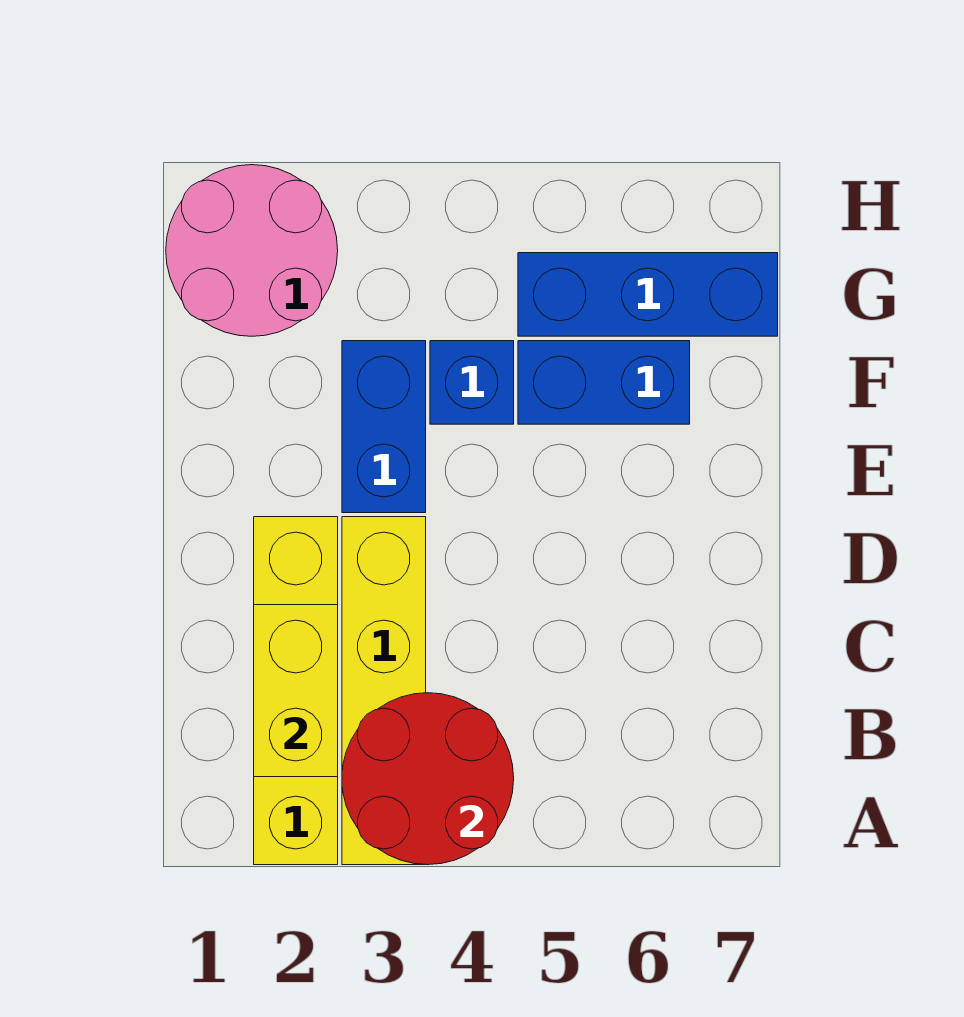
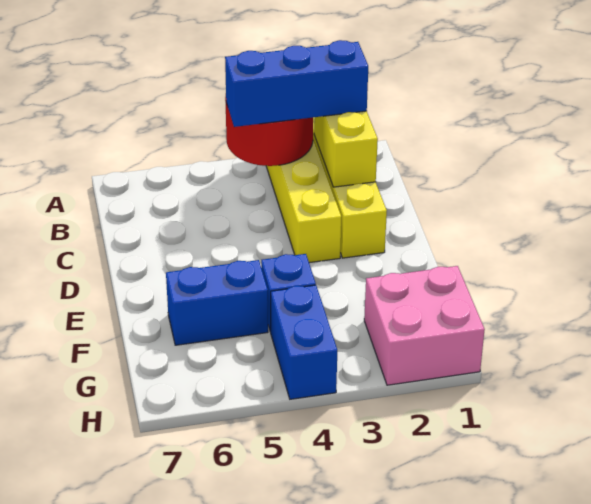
blue brick E3:F3 level 1 -> blue brick G4:H4 level 1
pink round brick G1:H2 level 1 -> pink brick G1:H2 level 1
blue brick G5:G7 level 1 -> blue brick B2:B4 level 3

